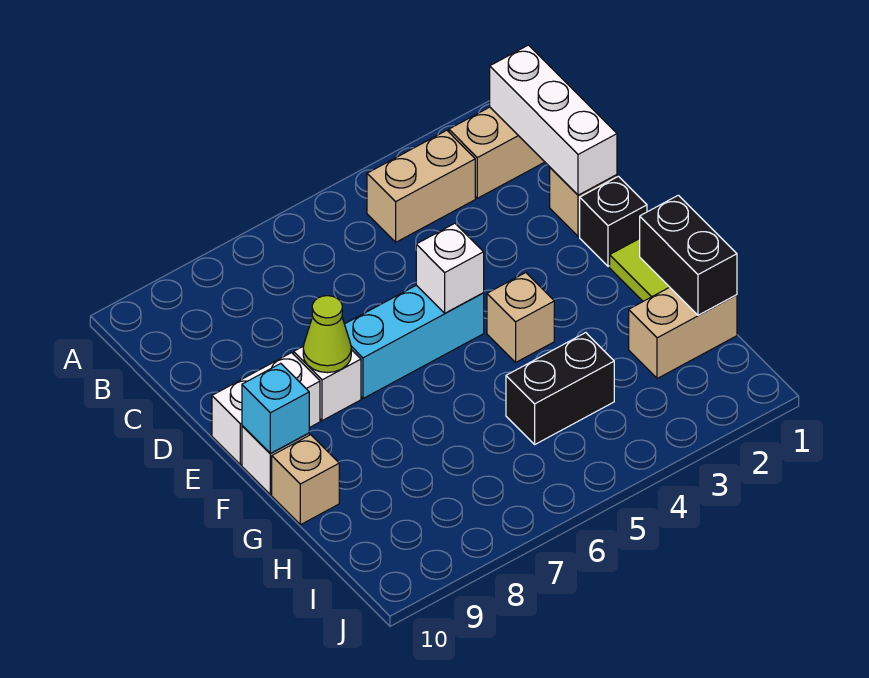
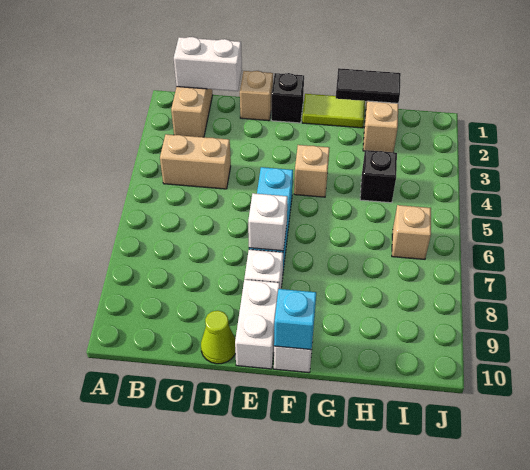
white brick B1:D1 level 2 -> white brick B1:C1 level 2
tan brick B3:B4 level 1 -> tan brick B4:C4 level 1
white brick E5 level 2 -> white brick E7 level 2
lime cone E8 level 2 -> lime cone D10 level 1
black brick G1:H1 level 2 -> black tile G1:H1 level 2
tan brick G10 level 1 -> tan brick I6 level 1
black brick H4:H5 level 1 -> black brick H4 level 1

